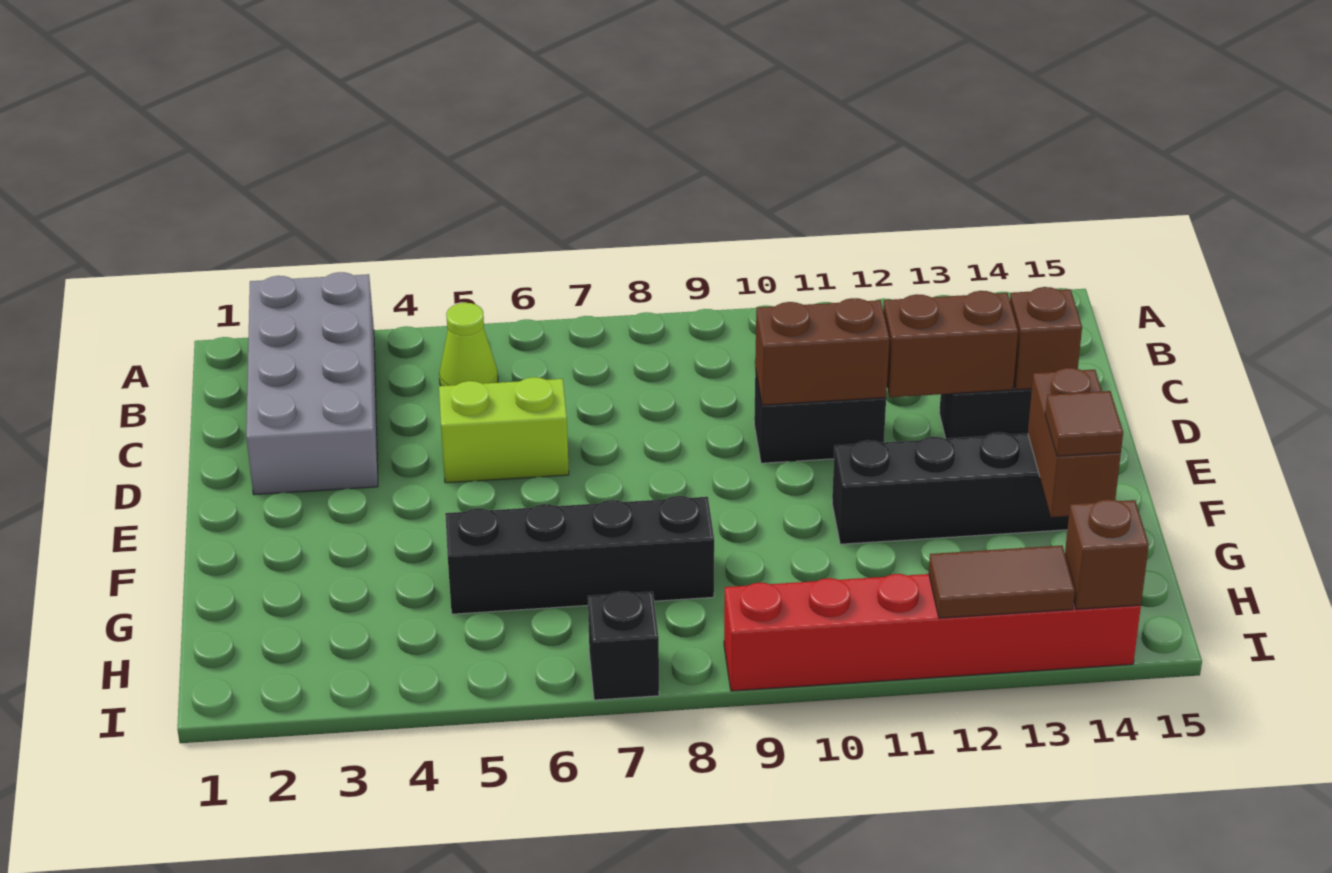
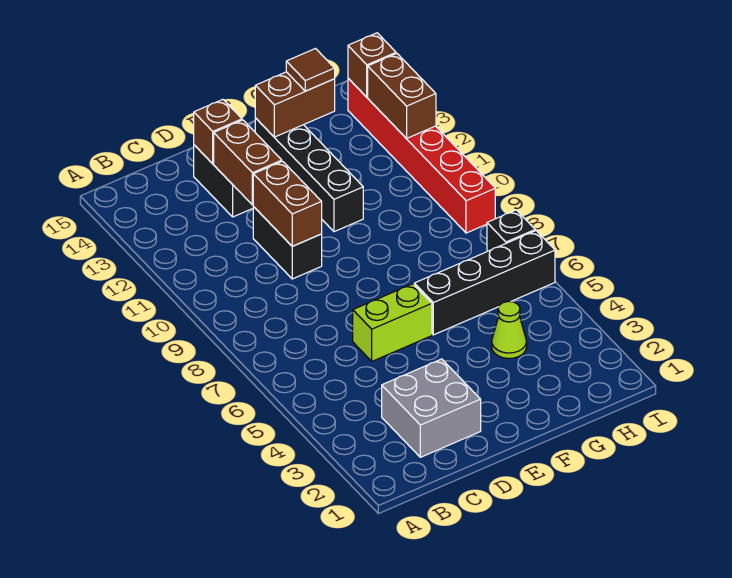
grey brick A2:D3 level 1 -> grey brick C2:D3 level 1
lime cone B5 level 1 -> lime cone G4 level 1
lime brick D5:D6 level 1 -> lime brick D6:E6 level 1
black brick G5:G8 level 1 -> black brick F6:I6 level 1
brown tile I12:I13 level 2 -> brown brick I12:I13 level 2

